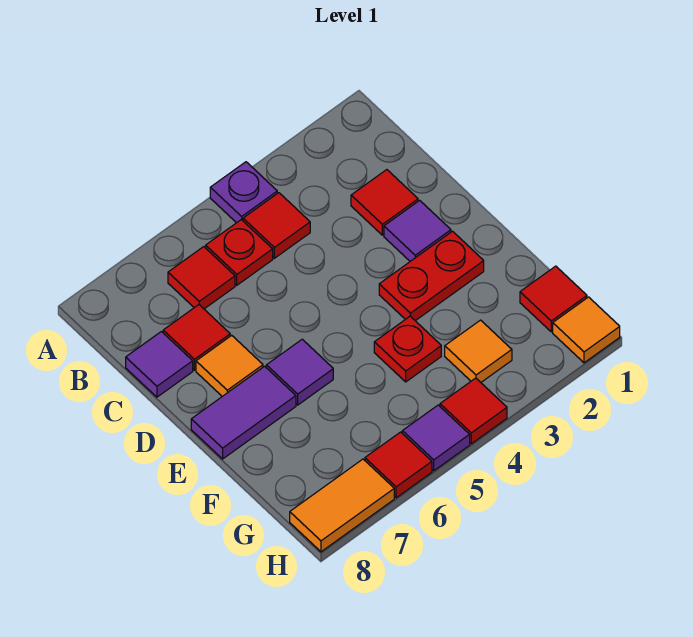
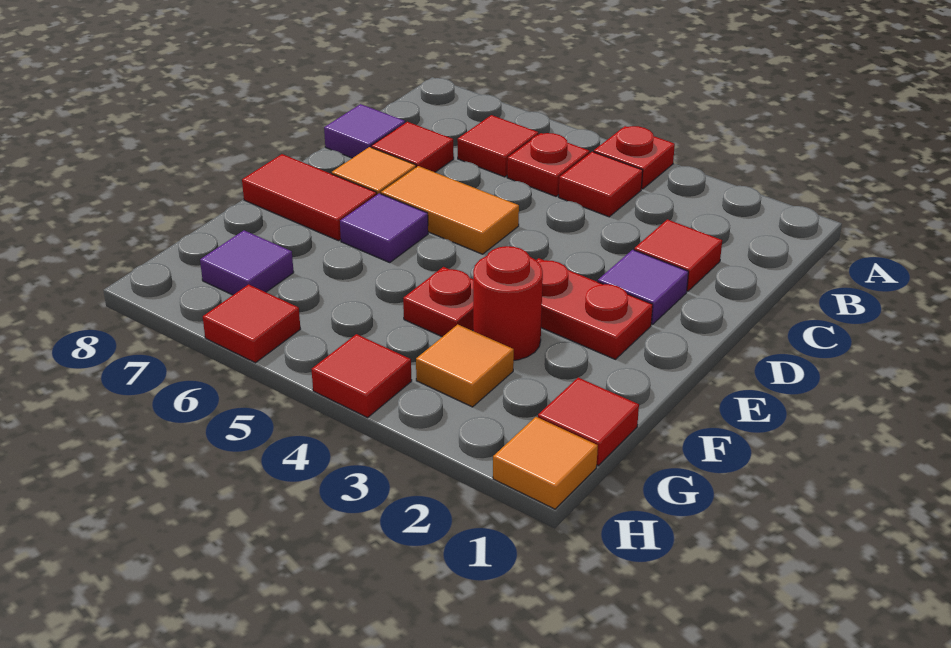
purple plate A4 level 1 -> red plate A4 level 1
purple tile E7:E8 level 1 -> red tile E7:E8 level 1
none -> red round brick F3 level 1
purple tile H5 level 1 -> purple tile G7 level 1
orange tile H7:H8 level 1 -> orange tile D5:D6 level 1

